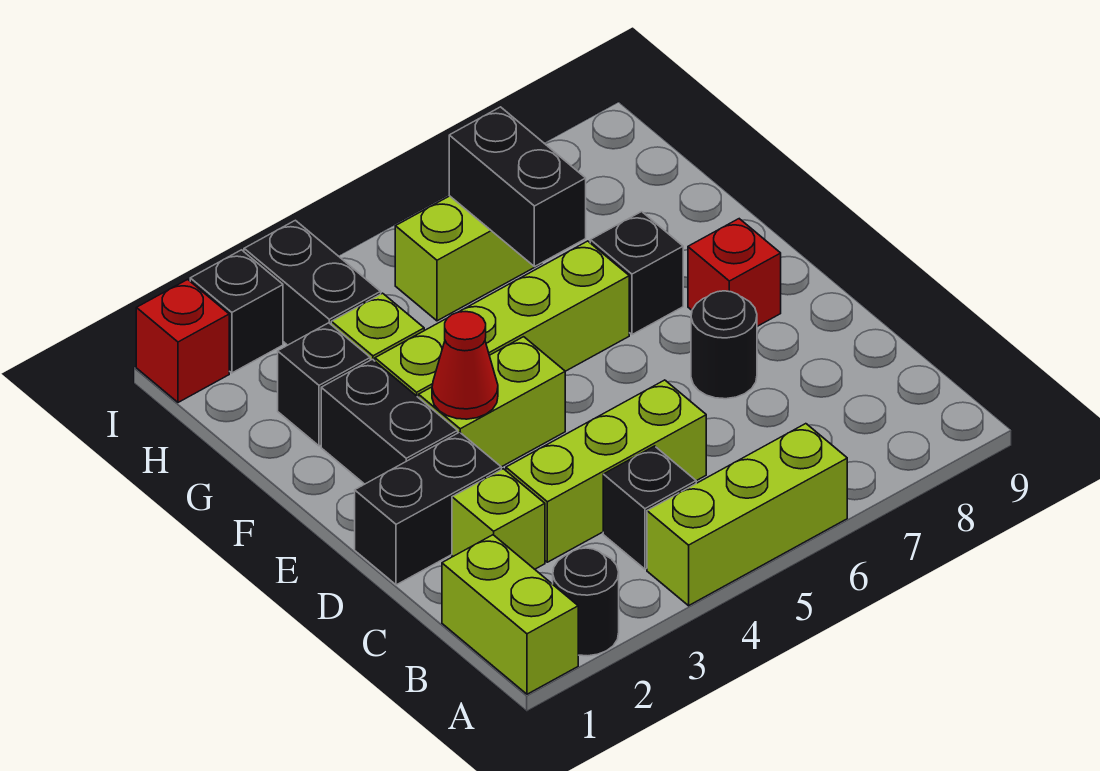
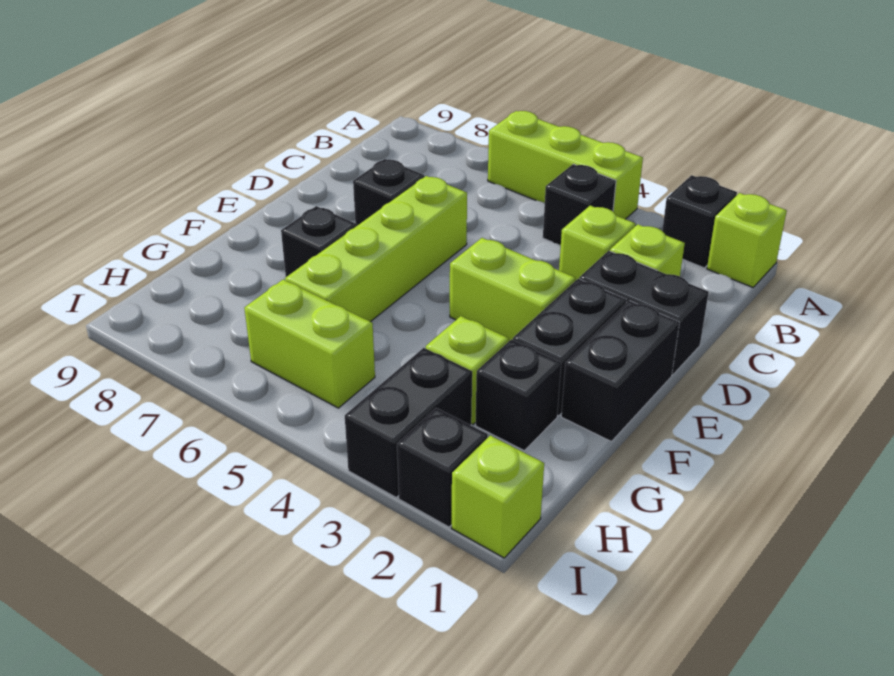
lime brick A1:B1 level 1 -> lime brick A1 level 1
black round brick A2 level 1 -> black brick A2 level 1
lime brick C3:C5 level 1 -> lime brick C3 level 1
black round brick D7 level 1 -> black brick D7 level 1
red cone E3 level 2 -> none
red brick E8 level 1 -> none
lime brick F3:F6 level 1 -> lime brick D6:G6 level 1
black brick G6:H6 level 2 -> black brick E1:F1 level 1
red brick I1 level 1 -> lime brick I1 level 1

